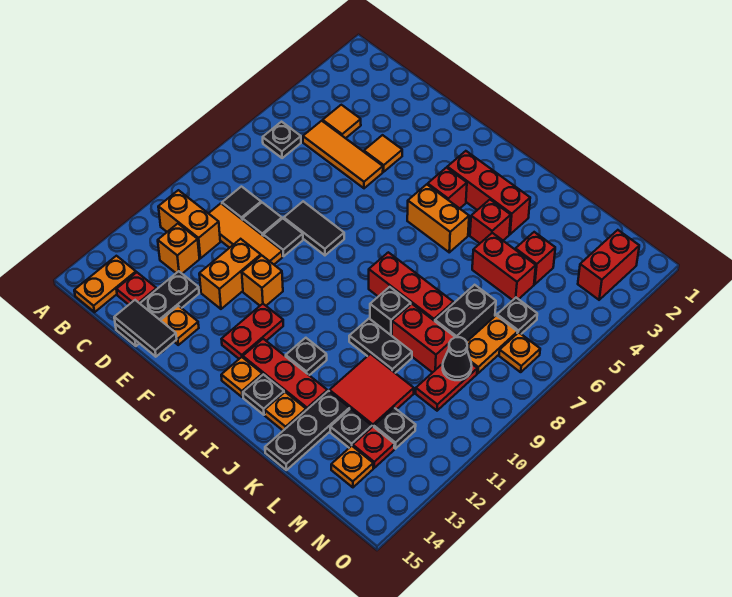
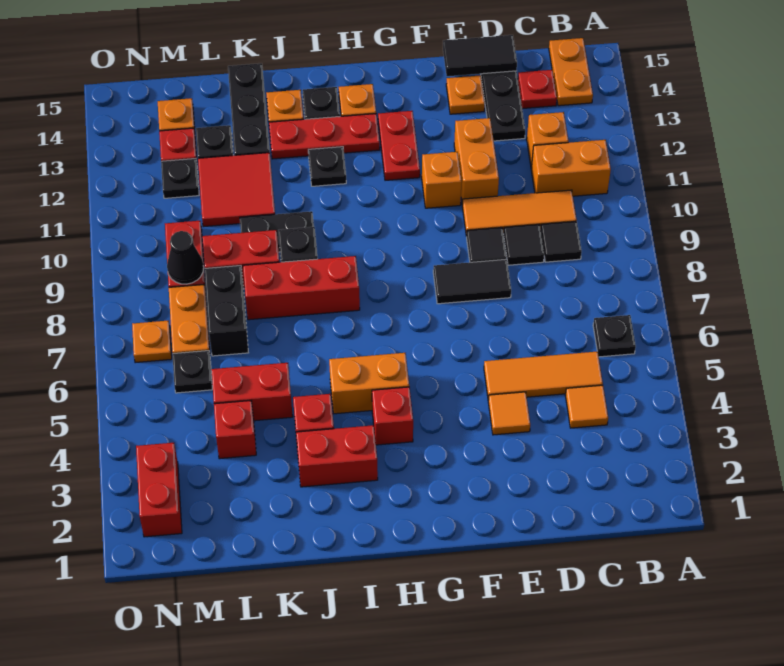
red brick H3:J3 level 1 -> red brick I3:J3 level 1

